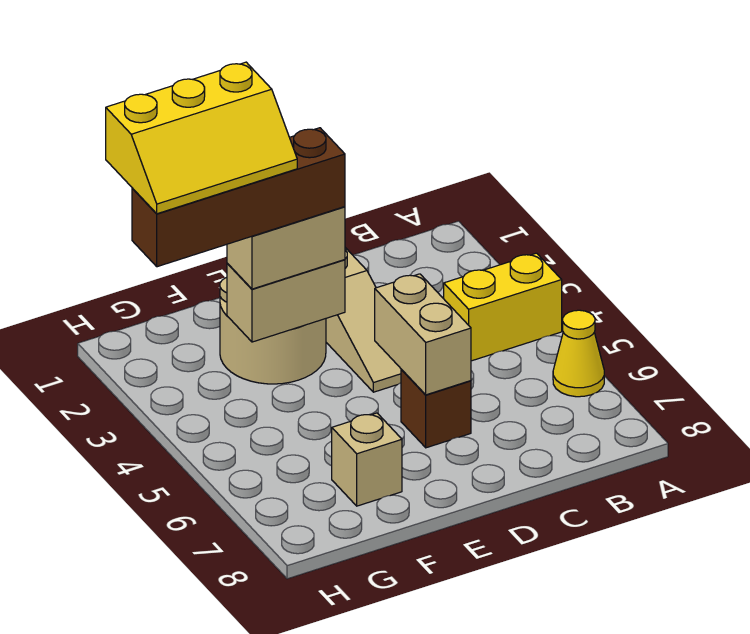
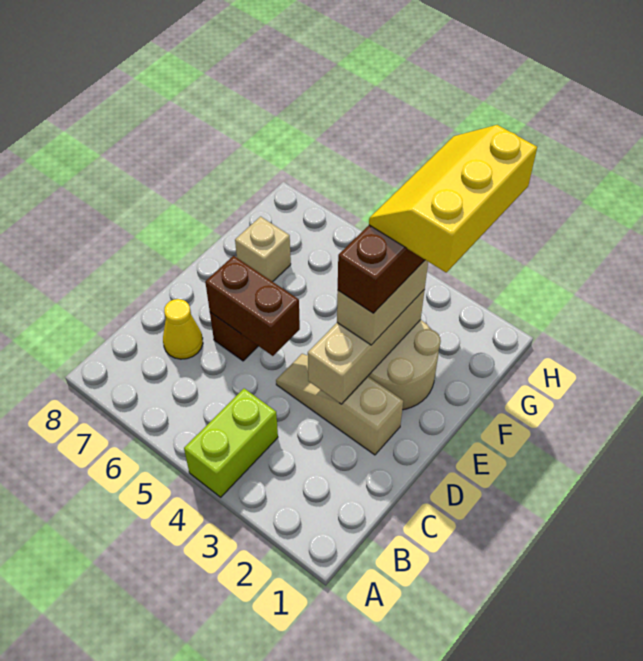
yellow brick A4:B4 level 1 -> lime brick A4:B4 level 1
yellow cone A6 level 1 -> yellow cone C7 level 1
tan brick D5:D6 level 2 -> brown brick D5:D6 level 2
tan brick E3:F3 level 2 -> tan brick D3:F3 level 2

